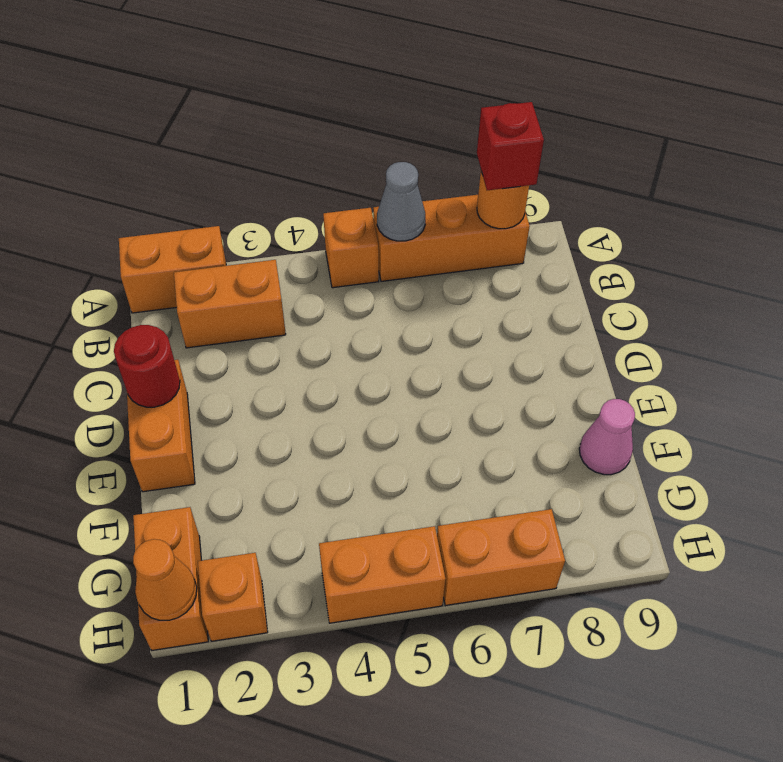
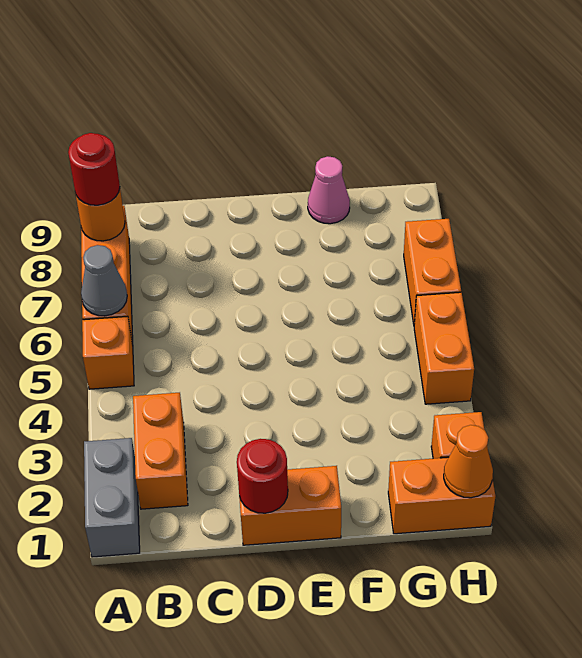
orange brick A1:A2 level 1 -> grey brick A1:A2 level 1
red brick A8 level 3 -> red round brick A8 level 3

